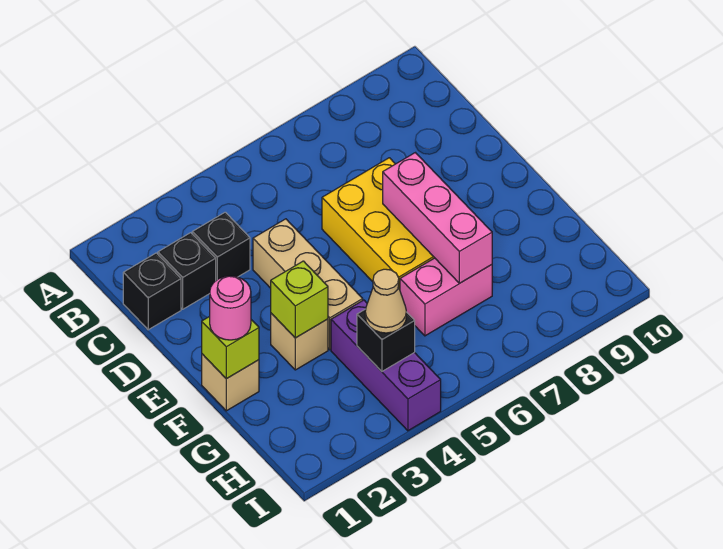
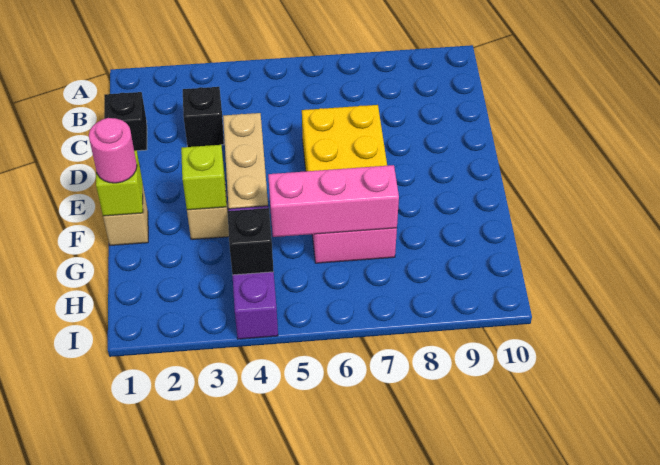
black brick C2 level 1 -> none
pink brick E7:G7 level 2 -> pink brick G5:G7 level 2
tan cone H4 level 3 -> none

